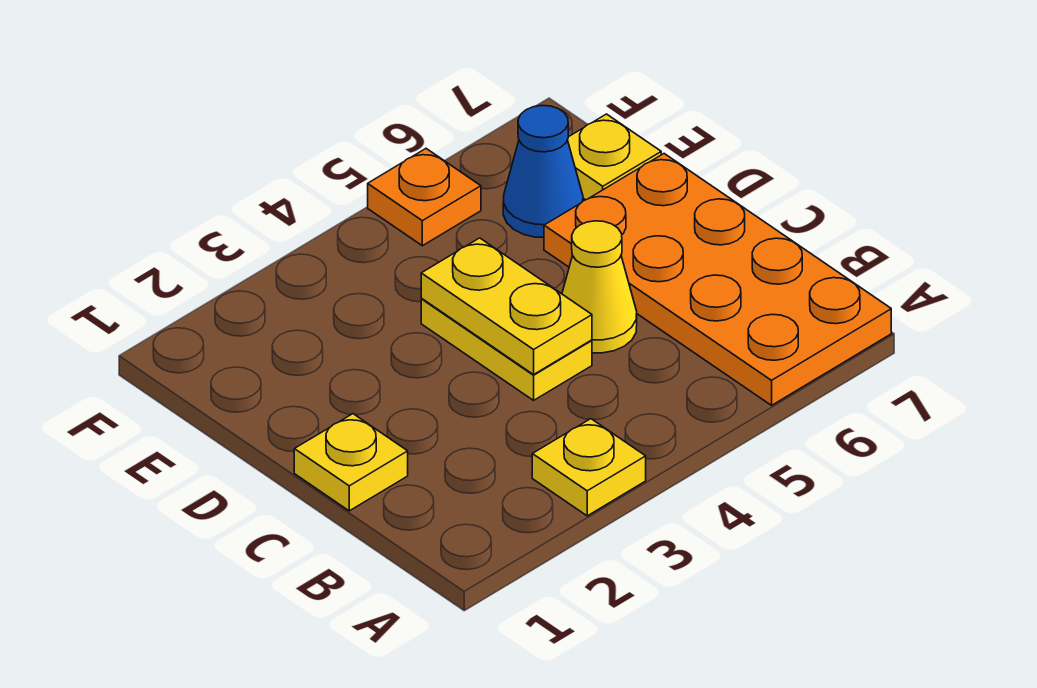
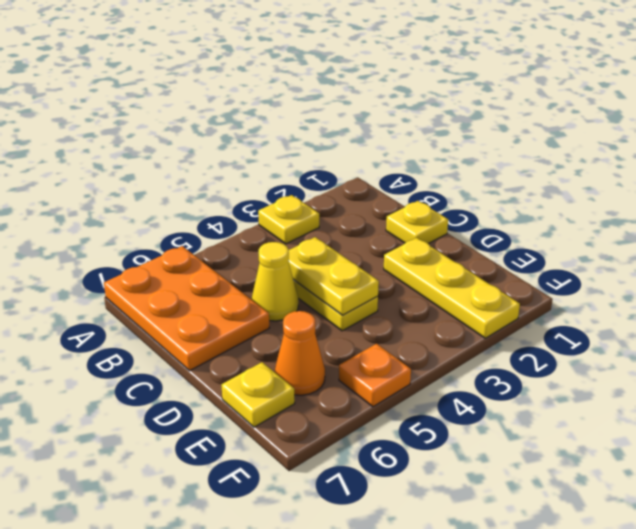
orange plate A6:D7 level 1 -> orange plate A6:C7 level 1
none -> yellow plate D2:F2 level 1
blue cone E6 level 1 -> orange cone E6 level 1

